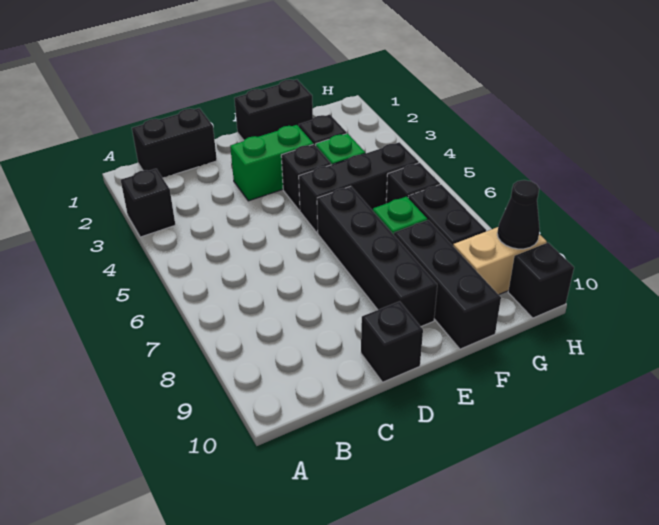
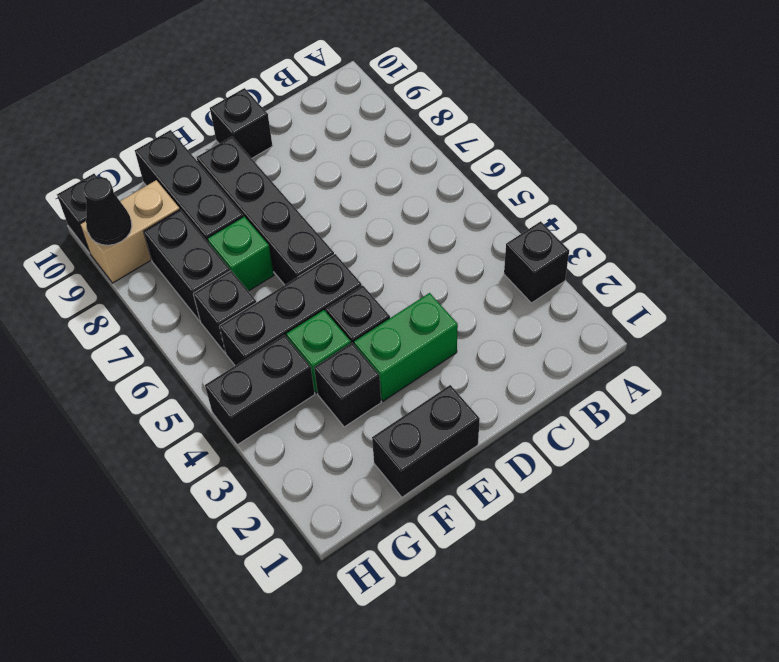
black brick B1:C1 level 1 -> black brick G4:H4 level 1

